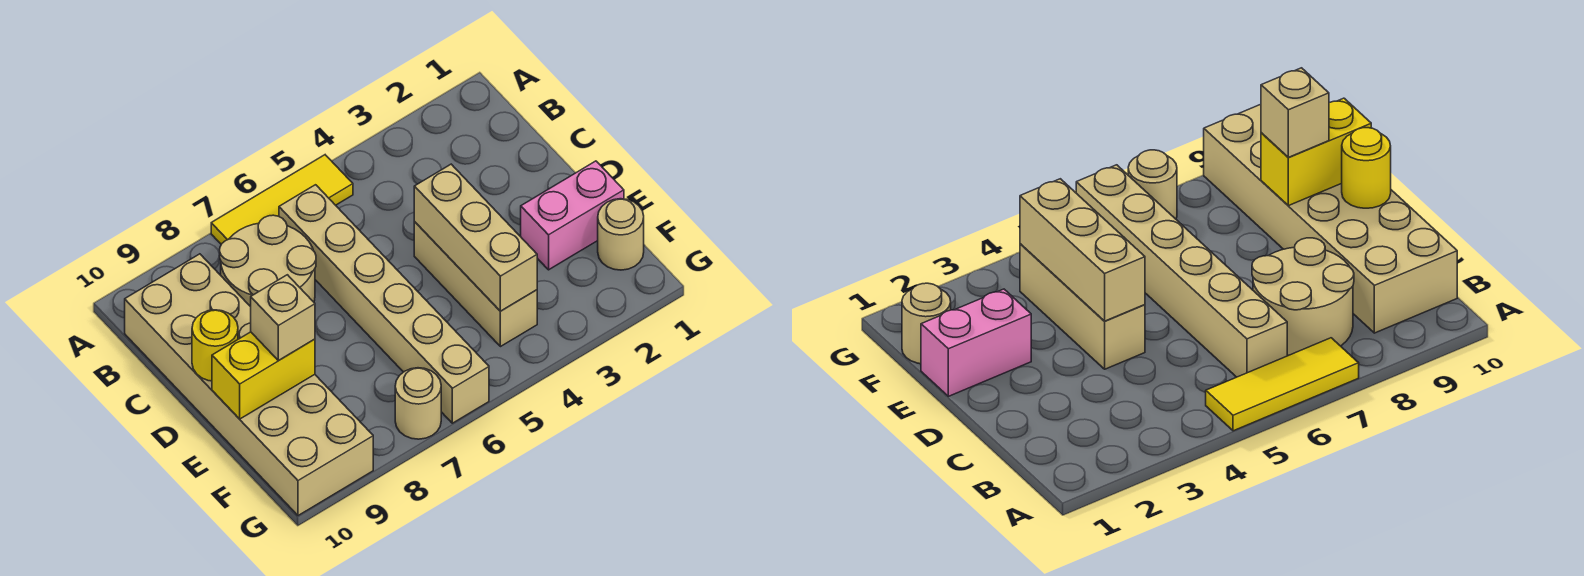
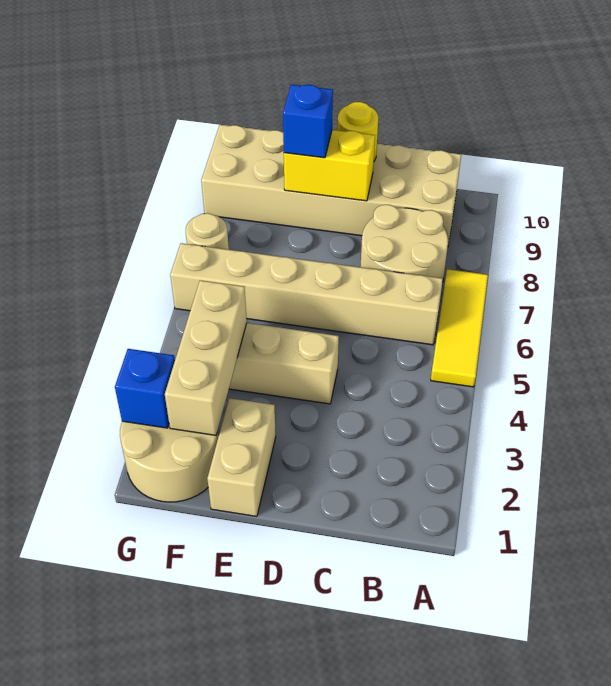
tan brick D4:F4 level 2 -> tan brick F2:F4 level 2
pink brick E1:E2 level 1 -> tan brick E1:E2 level 1
yellow brick E9:E10 level 2 -> yellow brick D9:E9 level 2
tan brick E9 level 3 -> blue brick E9 level 3
tan round brick F1 level 1 -> tan round brick F1:G2 level 1
none -> blue brick G2 level 2

